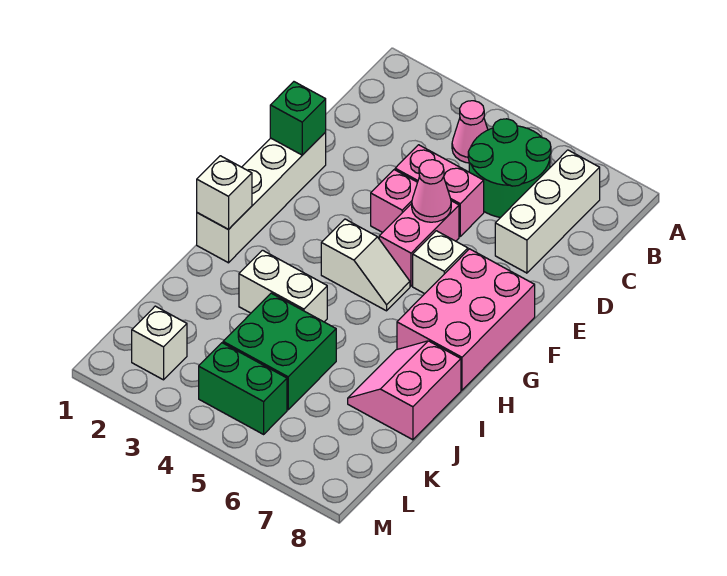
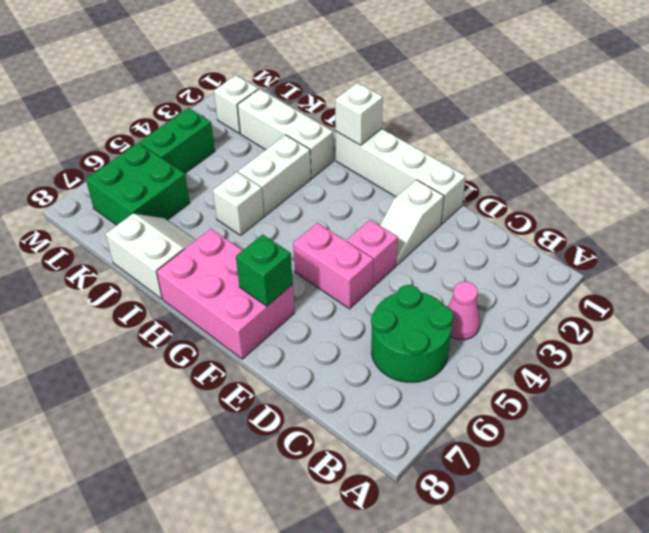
white brick B7:D7 level 1 -> white brick I2:K2 level 1
pink brick D4:D5 level 1 -> none
green brick E1 level 2 -> green brick F7 level 2
pink cone E5 level 2 -> none
white brick F6 level 1 -> white brick I5 level 1
white slope G4:G5 level 1 top 4 -> white slope E2:E3 level 1 top 2
pink slope I7:J8 level 1 top 8 -> white slope I7:J8 level 1 top 8
green brick J4:K5 level 1 -> green brick K6:L7 level 1

